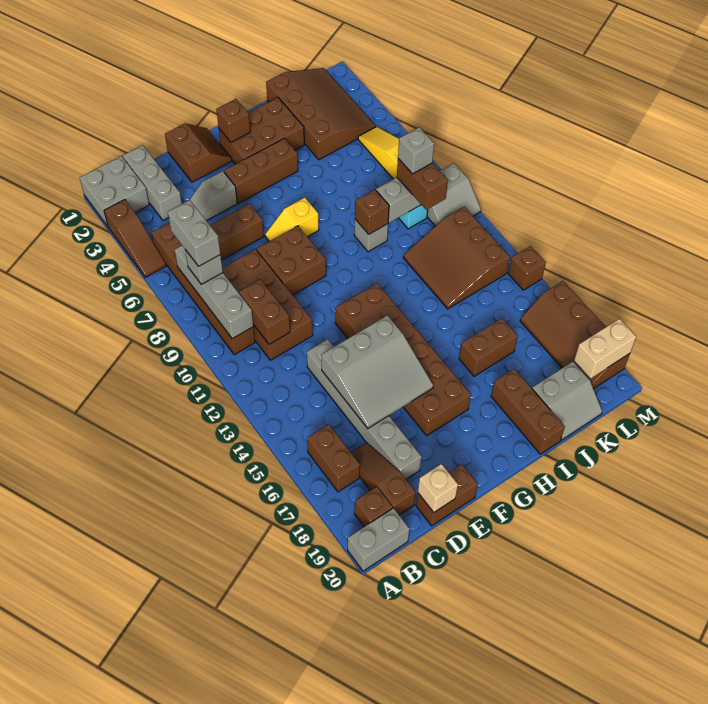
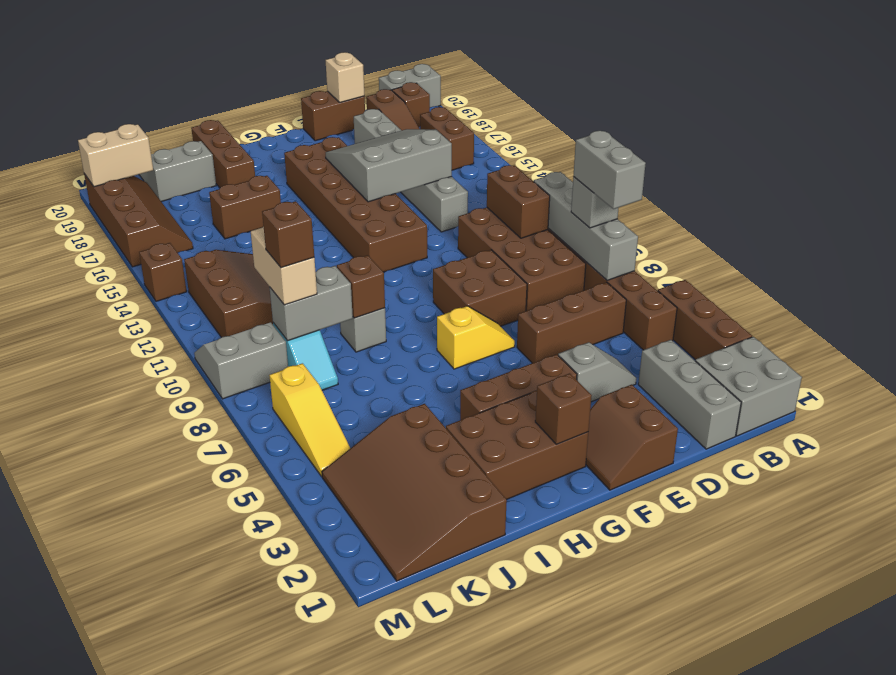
brown slope A3:A5 level 1 top 3 -> brown brick A3:A5 level 1
brown brick K9:K10 level 3 -> tan brick K9:K10 level 3
grey brick K9 level 4 -> brown brick K9 level 4

